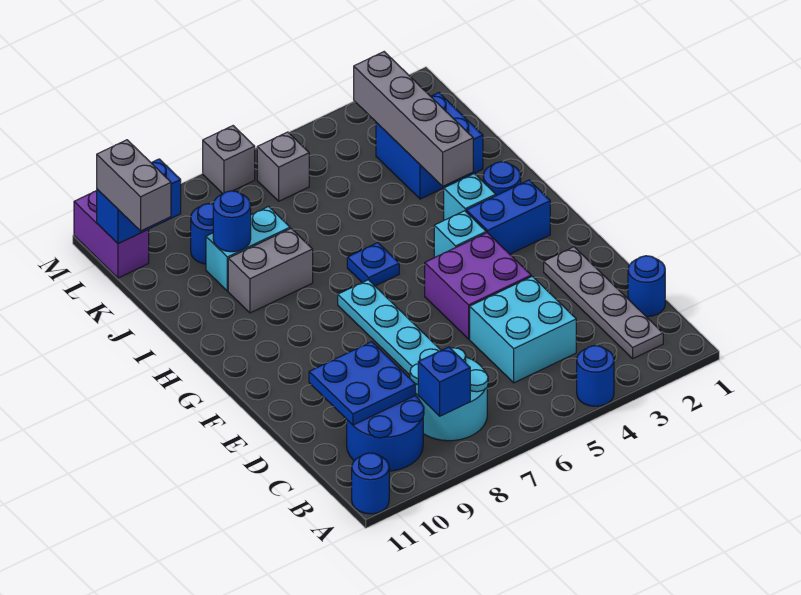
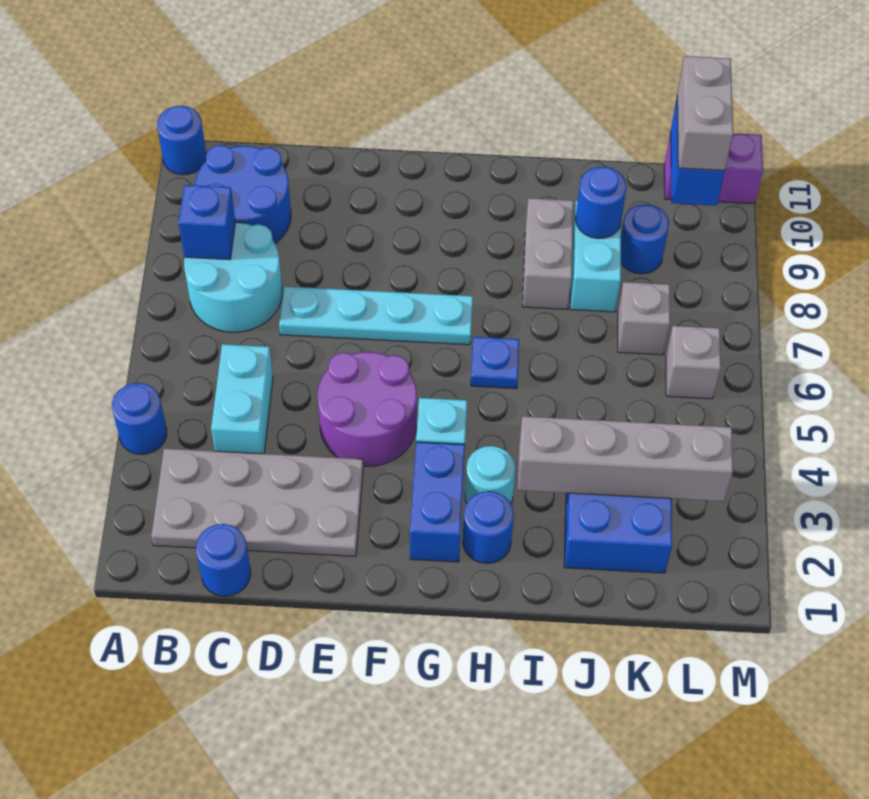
grey plate B2:E2 level 1 -> grey plate B2:E3 level 1
cyan brick C4:D5 level 1 -> cyan brick C4:C5 level 1
blue plate C9:D10 level 2 -> none
purple brick E4:F5 level 1 -> purple round brick E4:F5 level 1
cyan brick H3 level 1 -> cyan round brick H3 level 1
grey brick K11:L11 level 3 -> grey brick L10:L11 level 3
grey brick M7 level 1 -> grey brick K7 level 1

